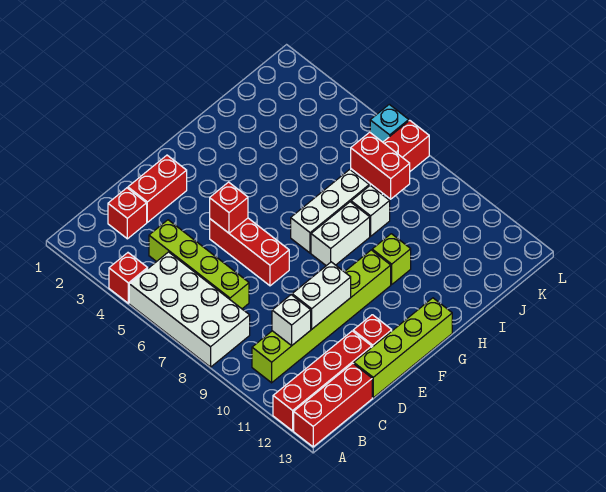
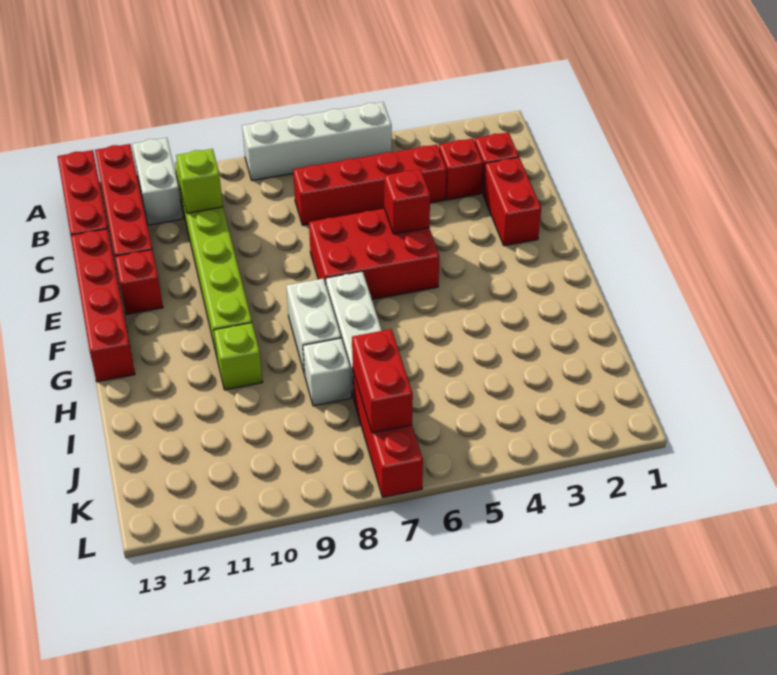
red brick A4 level 1 -> red brick C3 level 1
white brick A5:B8 level 1 -> white brick A5:A8 level 1
lime brick C4:C7 level 1 -> red brick C4:C7 level 1
white brick C10 level 2 -> lime brick C10 level 2
white brick D10:E10 level 2 -> white brick A11:B11 level 1
lime brick D13:G13 level 1 -> red brick D13:G13 level 1
red brick E5:E7 level 1 -> red brick E5:F7 level 1
red brick J7:J8 level 2 -> red brick J7:K7 level 2
cyan brick L6 level 1 -> none

